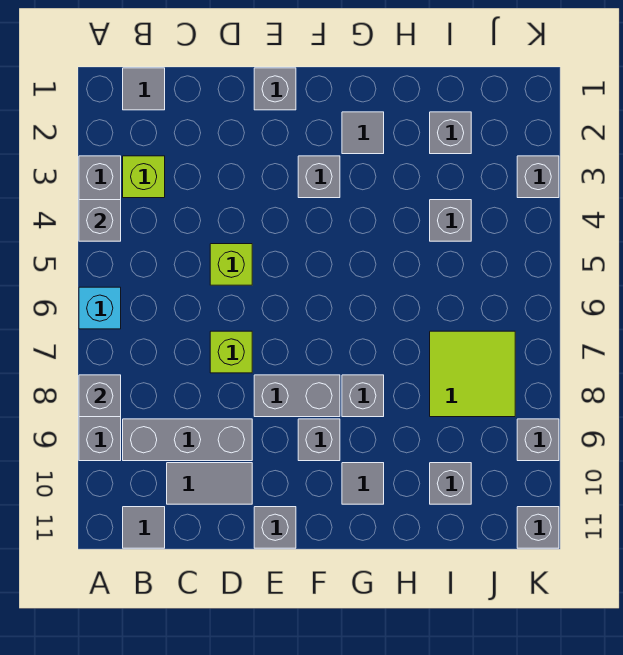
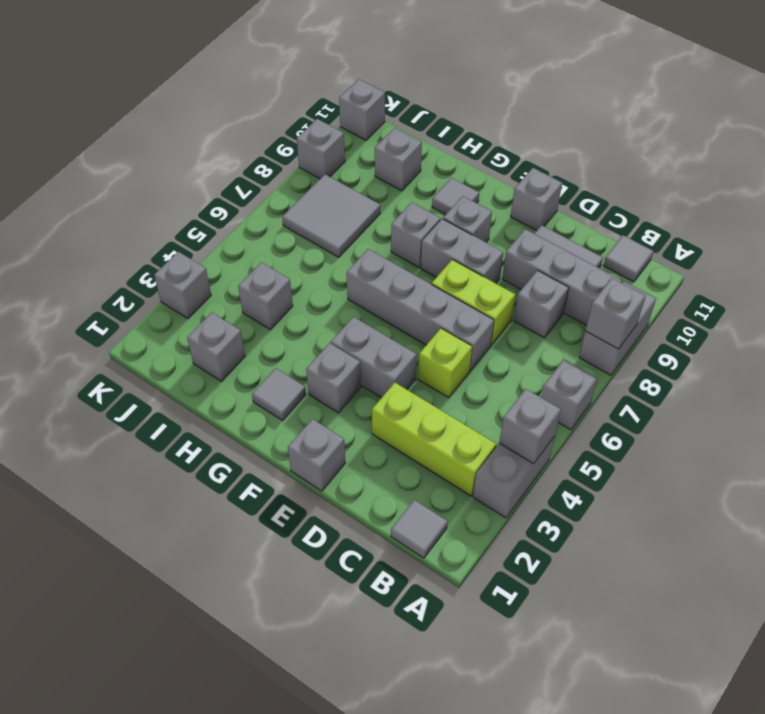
cyan brick A6 level 1 -> grey brick A6 level 1
lime brick B3 level 1 -> lime brick B3:D3 level 1
none -> grey brick C8 level 1
none -> grey brick D6:G6 level 1
lime brick D7 level 1 -> lime brick D7:E7 level 1
none -> grey brick E4:F4 level 1
lime tile I7:J8 level 1 -> grey tile I7:J8 level 1

